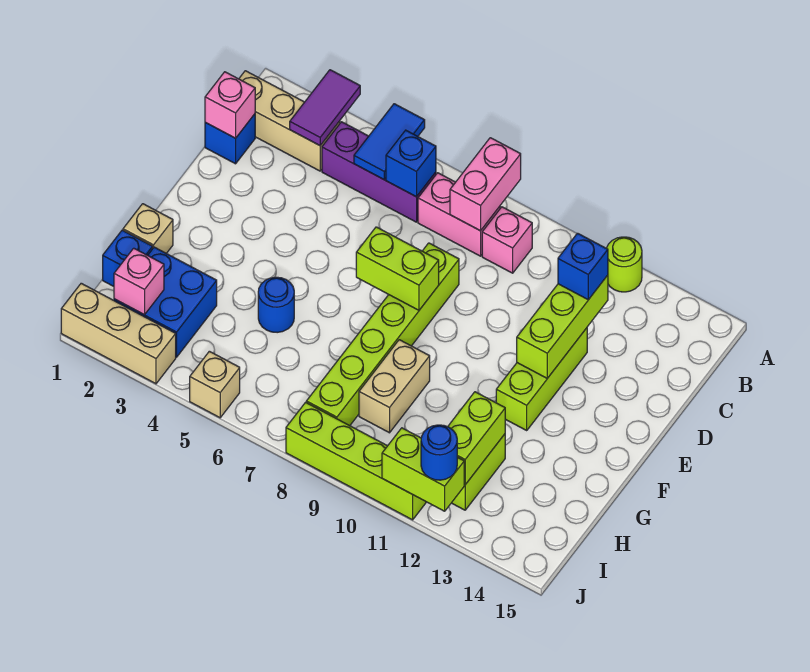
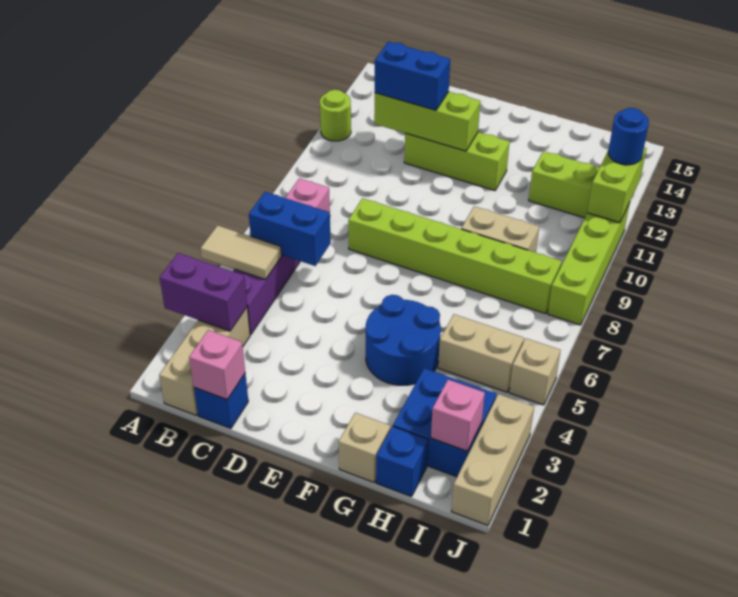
purple tile A3:B3 level 2 -> purple brick A3:B3 level 2
blue tile A5:B5 level 2 -> tan tile A5:B5 level 2
pink brick A8:B8 level 2 -> none
blue brick B6 level 2 -> blue brick B6:C6 level 2
pink brick B9 level 1 -> none
blue brick C12 level 3 -> blue brick C12:D12 level 3
lime brick E7:E8 level 2 -> none
blue round brick G5 level 1 -> blue round brick F4:G5 level 1
none -> tan brick H5:I5 level 1
lime brick H12:I12 level 2 -> none

